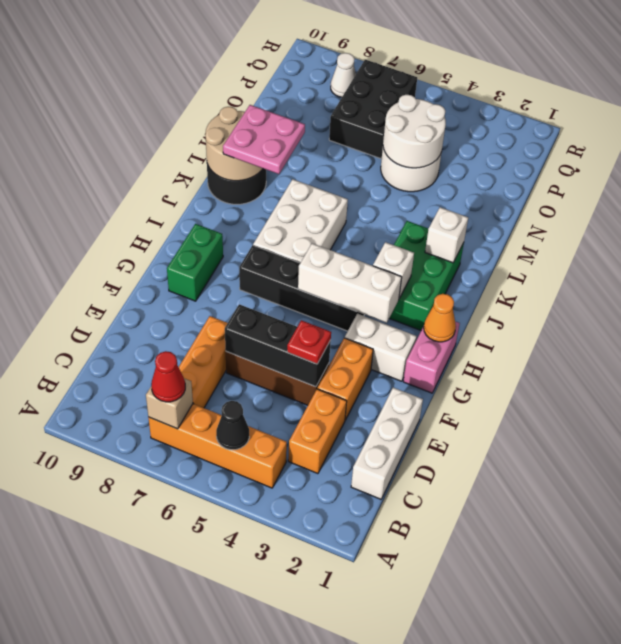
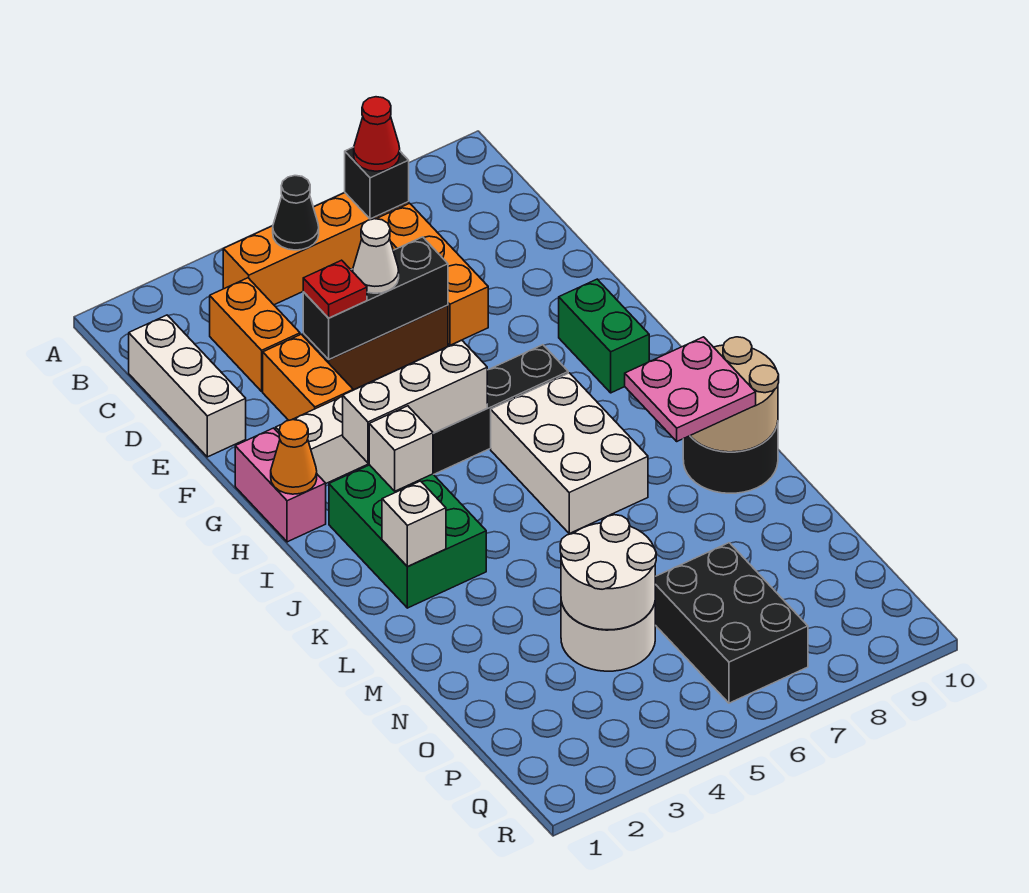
tan brick B7 level 2 -> black brick B7 level 2
white cone Q8 level 1 -> white cone E5 level 3

